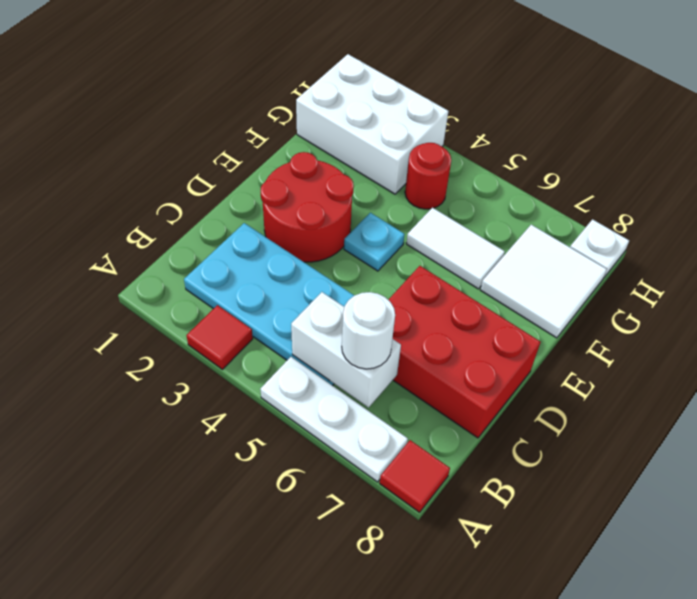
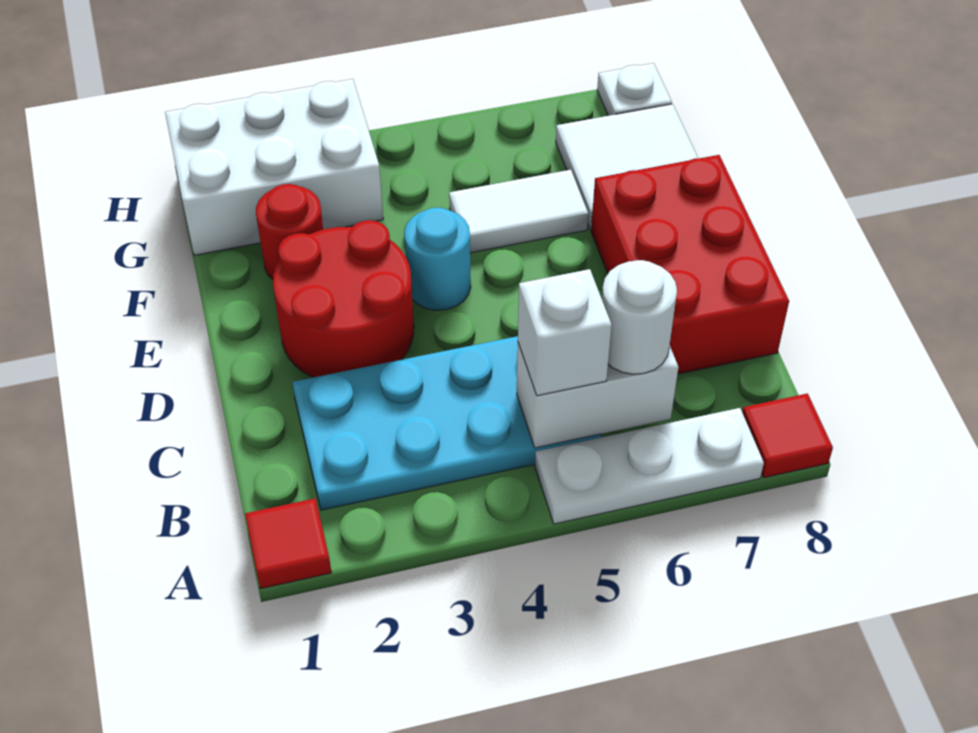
red tile A3 level 1 -> red tile A1 level 1
none -> white brick B5 level 3
red brick C6:D8 level 1 -> red brick C7:E8 level 1
cyan plate E4 level 1 -> cyan round brick E4 level 1
red round brick G4 level 1 -> red round brick F2 level 1

